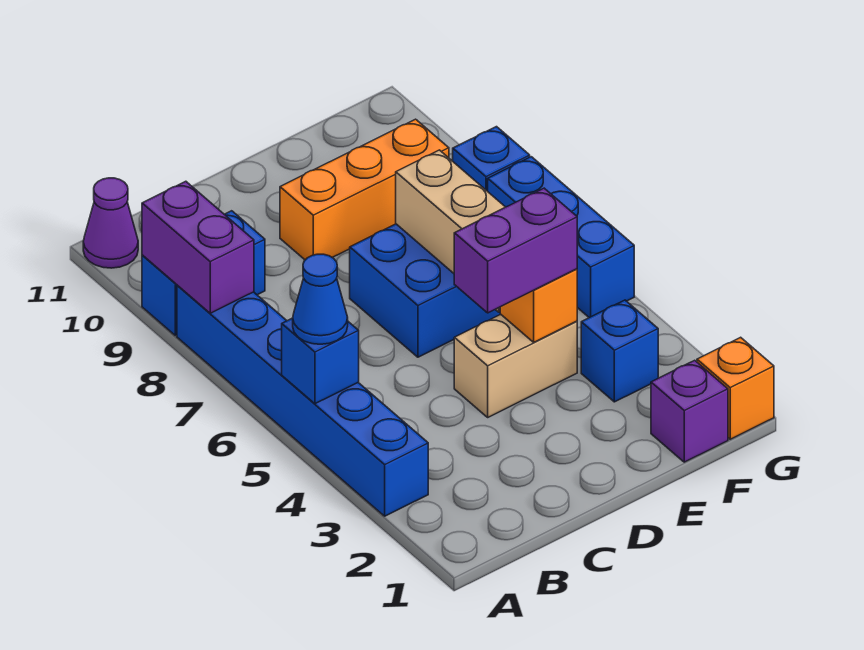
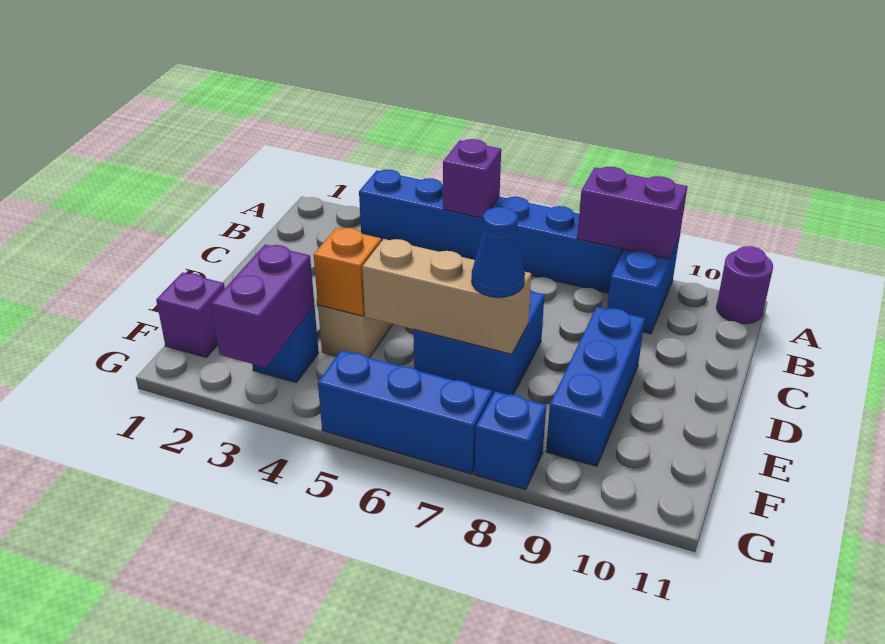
blue brick A5 level 2 -> purple brick A5 level 2
blue cone A5 level 3 -> blue cone E7 level 3
purple cone A11 level 1 -> purple round brick A11 level 1
purple brick D4:E4 level 3 -> purple brick F3:G3 level 2
orange brick D9:F9 level 1 -> blue brick D9:F9 level 1
orange brick G1 level 1 -> none

